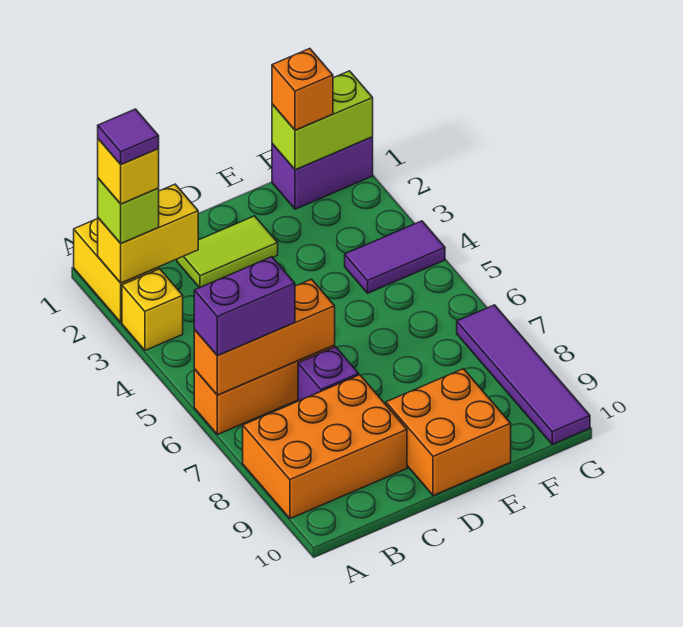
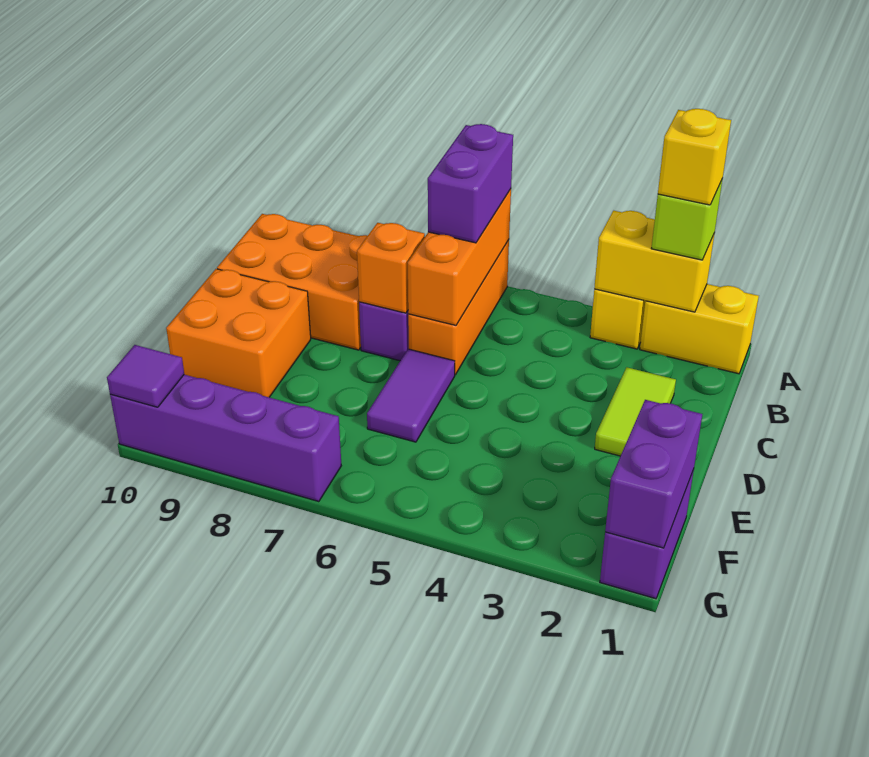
yellow brick A2:B2 level 2 -> yellow brick A2:A3 level 2
purple tile A2 level 5 -> purple tile G10 level 2
orange brick A8:C9 level 1 -> orange brick B8:C10 level 1
lime brick F1:G1 level 2 -> purple brick F1:G1 level 2
orange brick F1 level 3 -> orange brick C7 level 2
purple tile F4:G4 level 1 -> purple tile D6:E6 level 1
purple tile G7:G10 level 1 -> purple brick G7:G10 level 1

